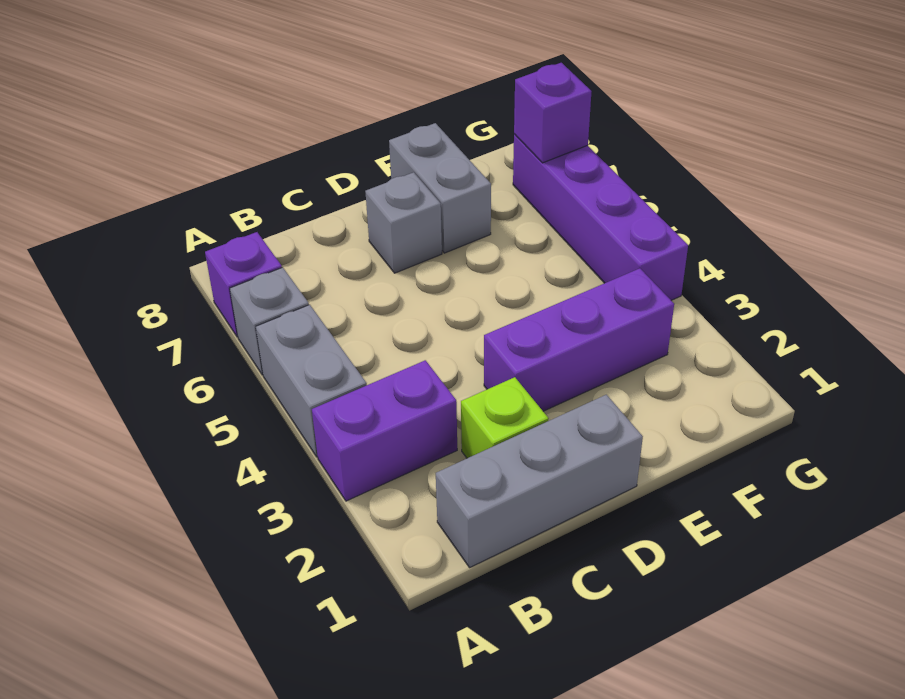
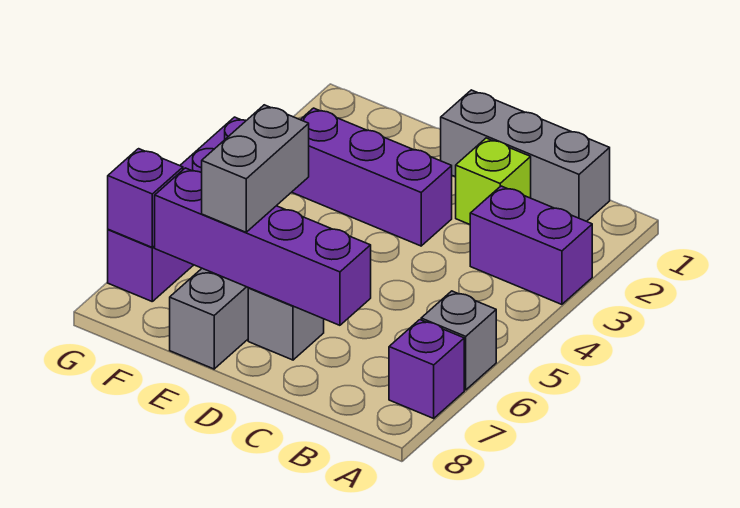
grey brick A4:A5 level 1 -> grey brick E6:E7 level 3
none -> purple brick C7:F7 level 2

